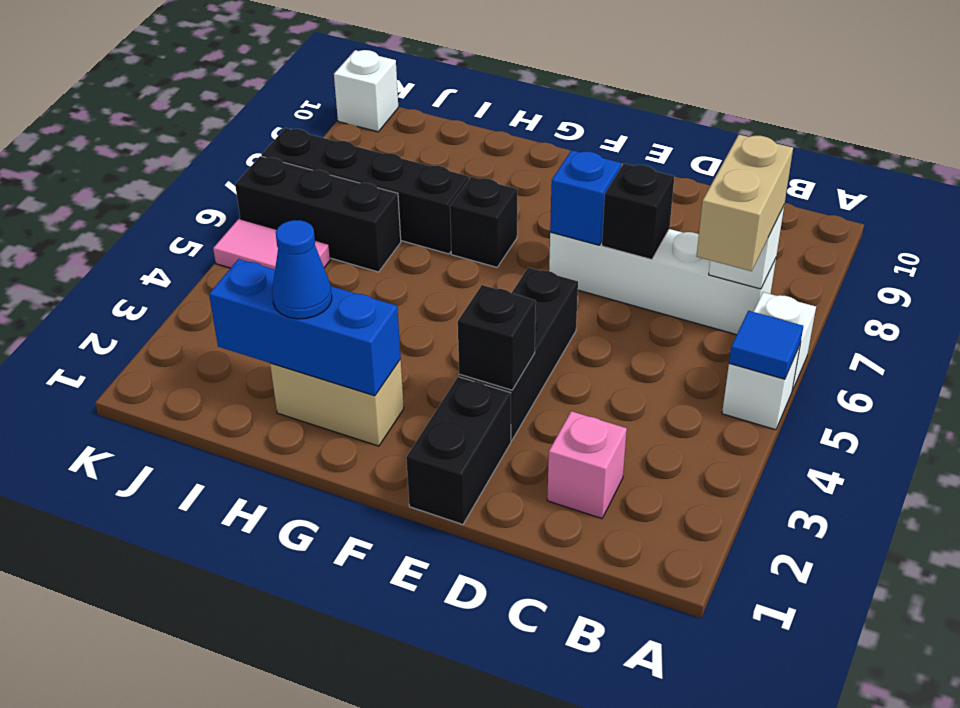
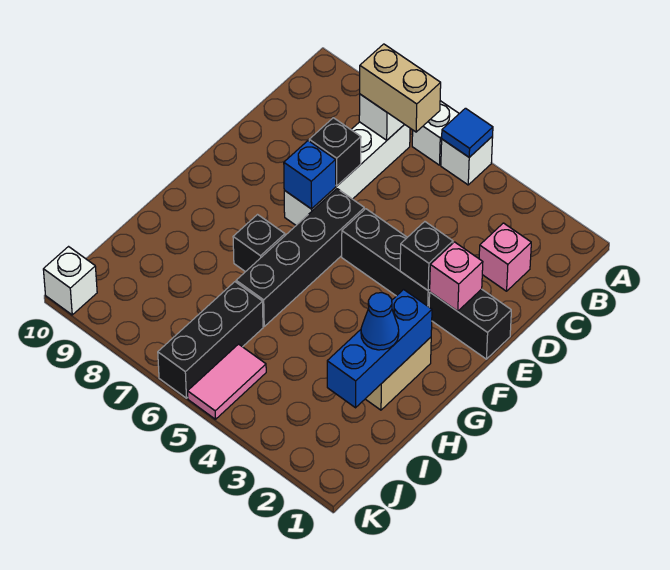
none -> pink brick E2 level 2
black brick H7:K7 level 1 -> black brick E6:H6 level 1

